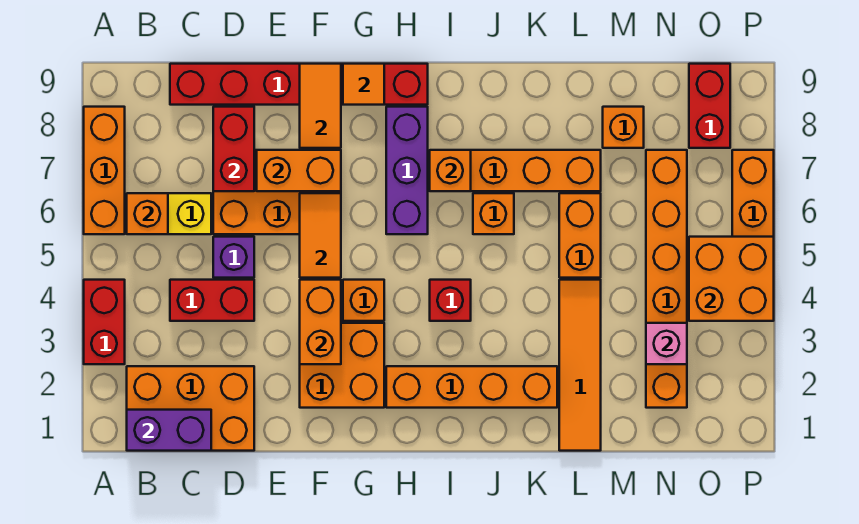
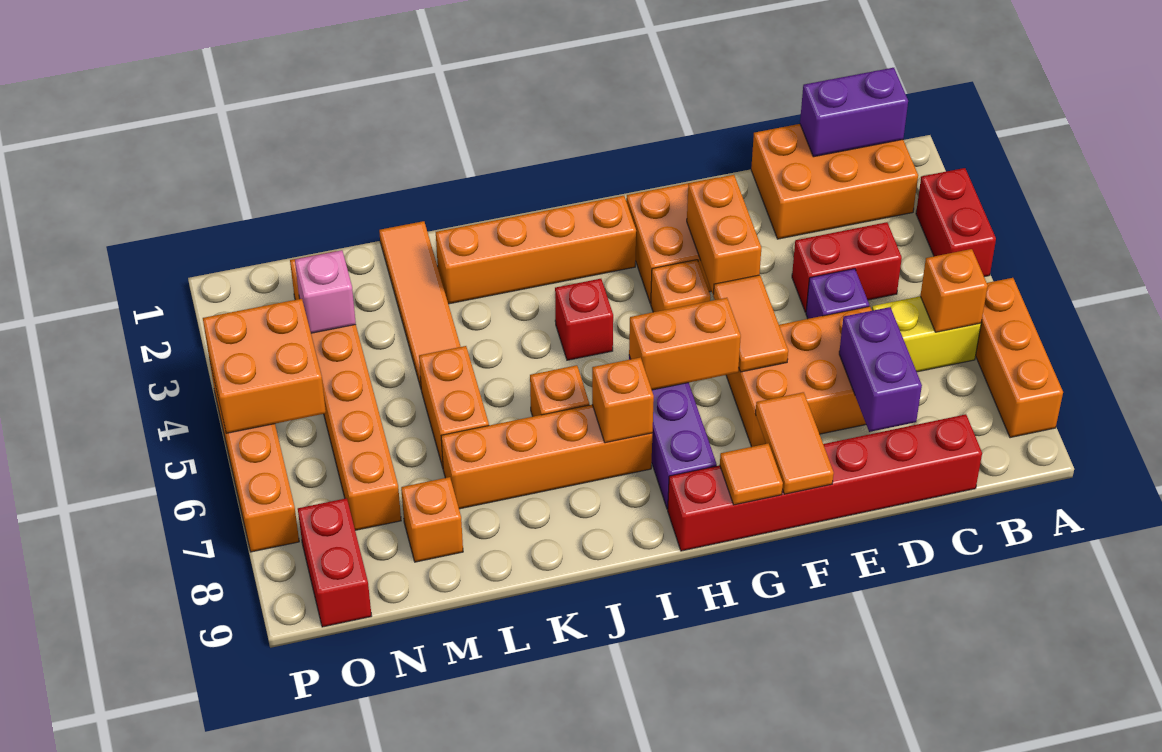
red brick D7:D8 level 2 -> purple brick D7:D8 level 2
orange brick E7:F7 level 2 -> orange brick G6:H6 level 2

